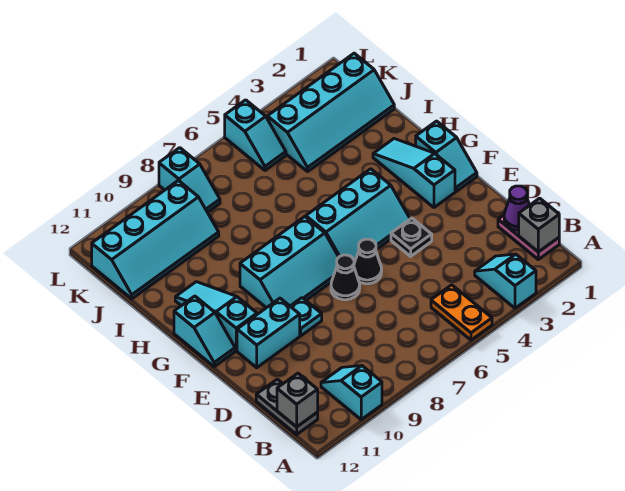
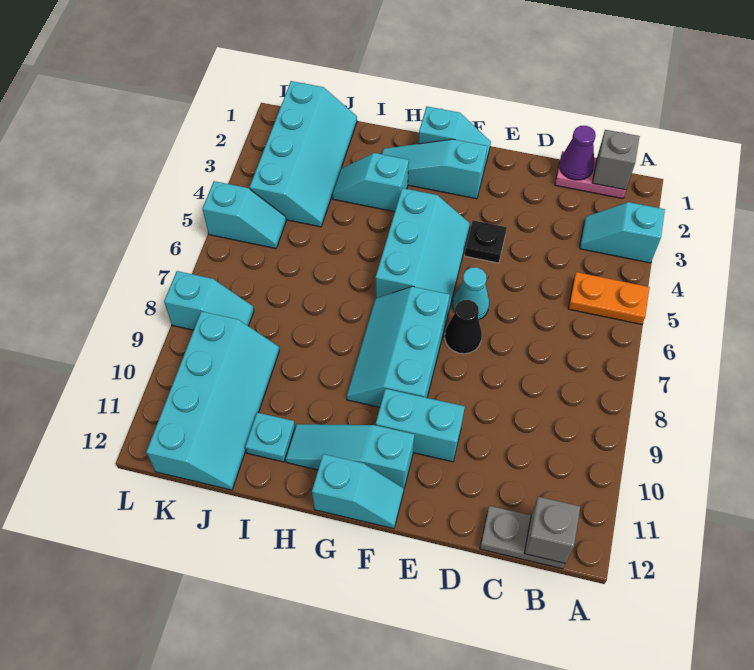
cyan slope A10:B10 level 1 top A -> cyan slope H3:I3 level 1 top H
black cone E6 level 1 -> cyan cone E6 level 1
cyan plate E9 level 1 -> cyan plate I11 level 1
cyan brick E10:E11 level 1 -> cyan brick E10:F10 level 1
cyan slope F7:G9 level 1 top G -> cyan slope F7:G9 level 1 top F

